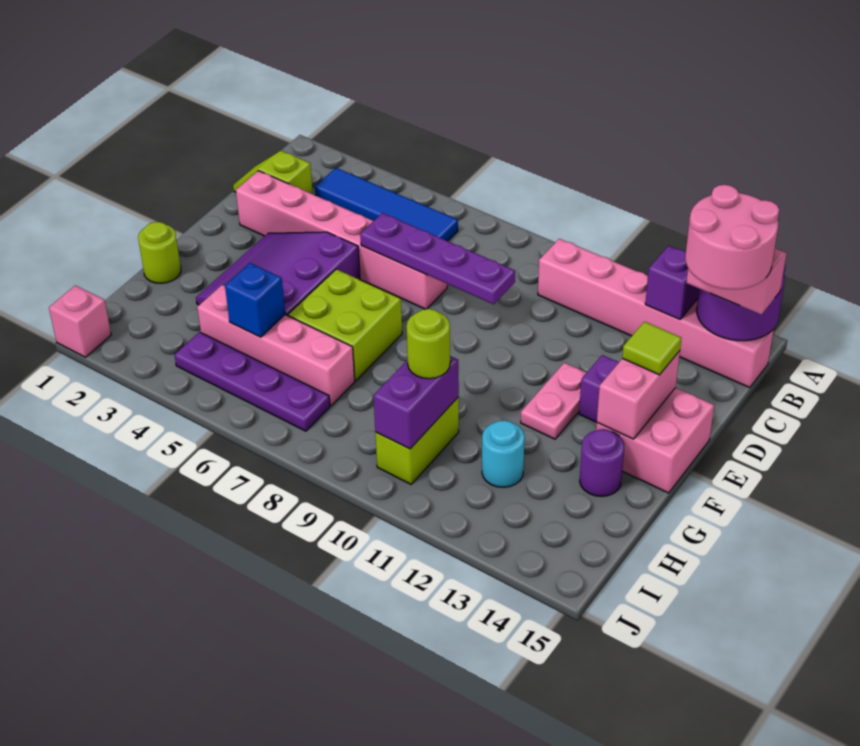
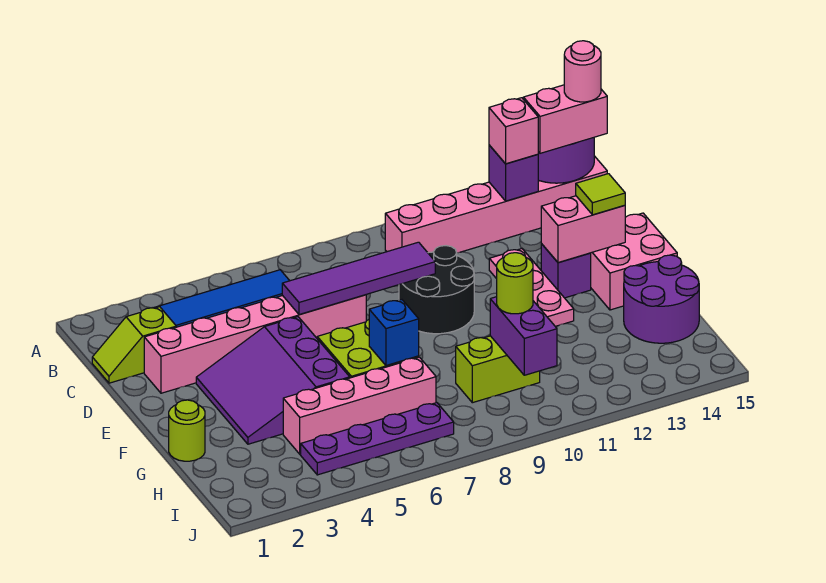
pink round brick B14:C15 level 4 -> pink round brick B15 level 4
purple plate D6:D9 level 2 -> purple tile D6:D9 level 2
none -> black round brick D9:E10 level 1
pink plate E12:F12 level 1 -> pink plate D12:F12 level 1
pink brick E14:F14 level 2 -> pink brick E13:E14 level 2
purple round brick G14 level 1 -> purple round brick G14:H15 level 1
blue brick H5 level 2 -> blue brick G7 level 2
lime brick H10:I10 level 1 -> lime brick H9:H10 level 1
cyan round brick H12 level 1 -> none
pink brick J1 level 1 -> pink brick B13 level 3

